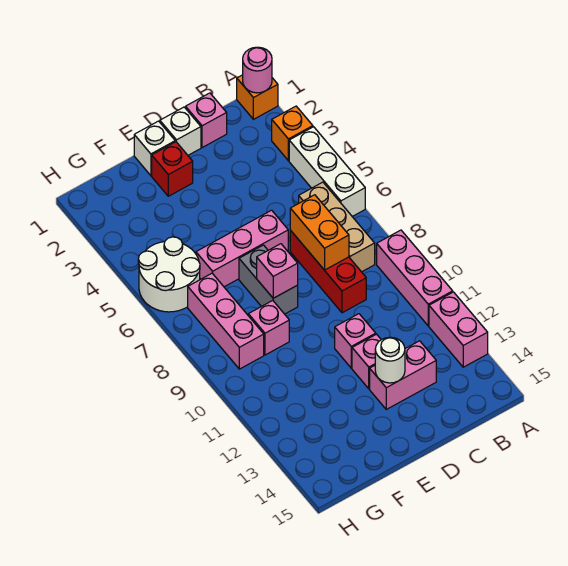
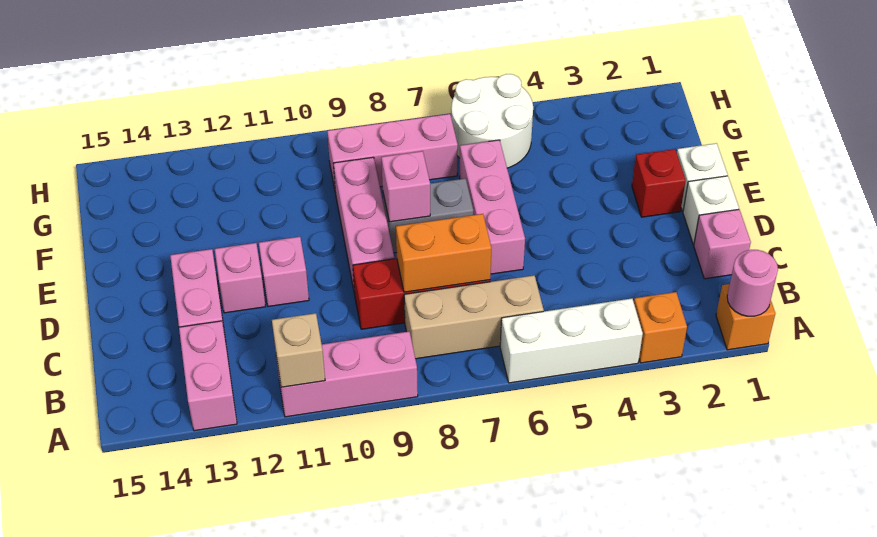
none -> tan brick A11 level 2
pink brick A12:A13 level 1 -> pink brick A13:B13 level 1
white round brick D13 level 2 -> none
pink brick F9 level 1 -> pink brick D9:F9 level 1

